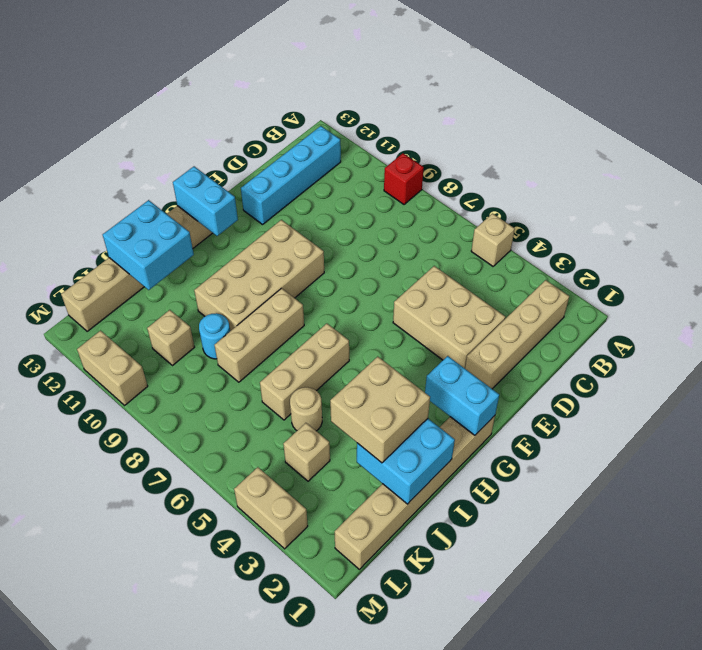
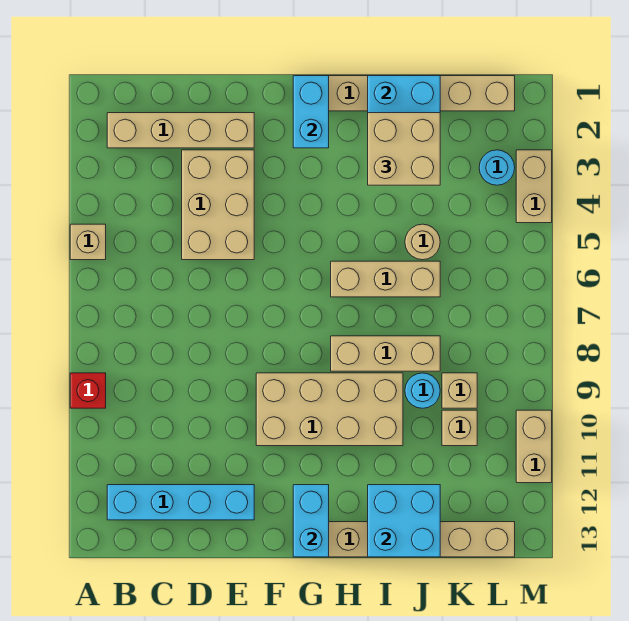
tan brick K4 level 1 -> tan brick K9 level 1
none -> cyan round brick L3 level 1

